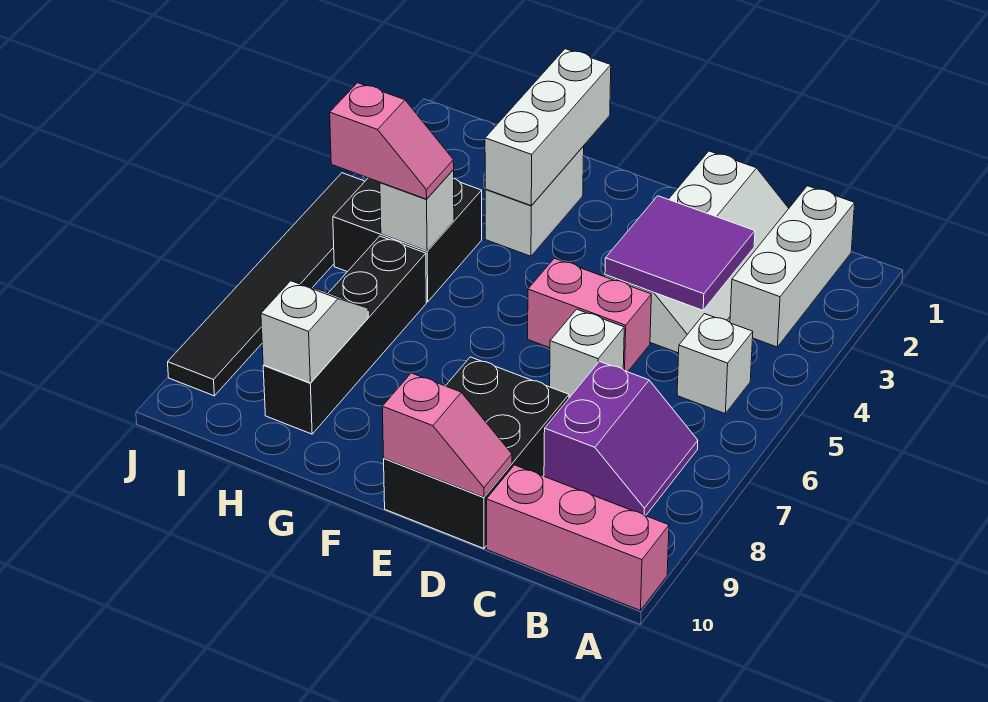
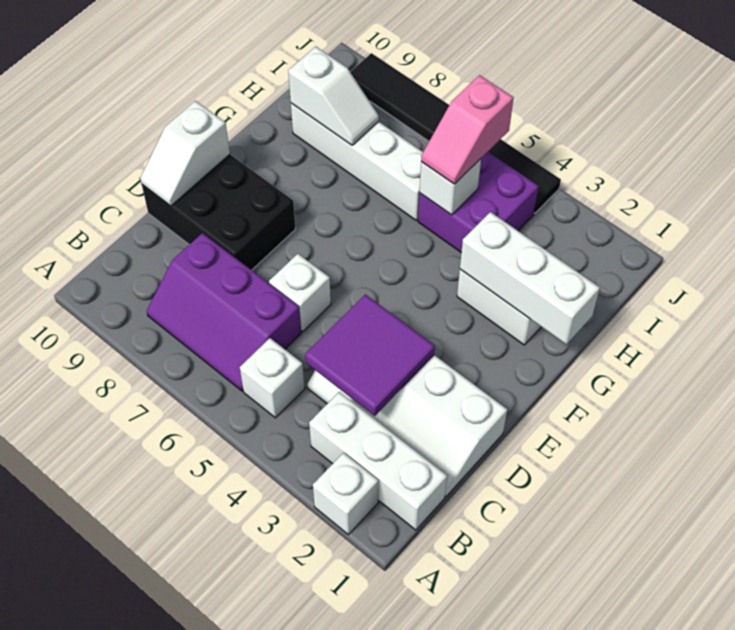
none -> white brick A2 level 1
pink brick A10:C10 level 1 -> none
purple slope B7:C8 level 1 top C -> purple slope B6:C8 level 1 top C
pink brick D5:E5 level 1 -> none
pink slope D10:E10 level 2 top E -> white slope D10:E10 level 2 top E
black brick H4:I5 level 1 -> purple brick H4:I5 level 1
black brick H6:H9 level 1 -> white brick H6:H9 level 1

